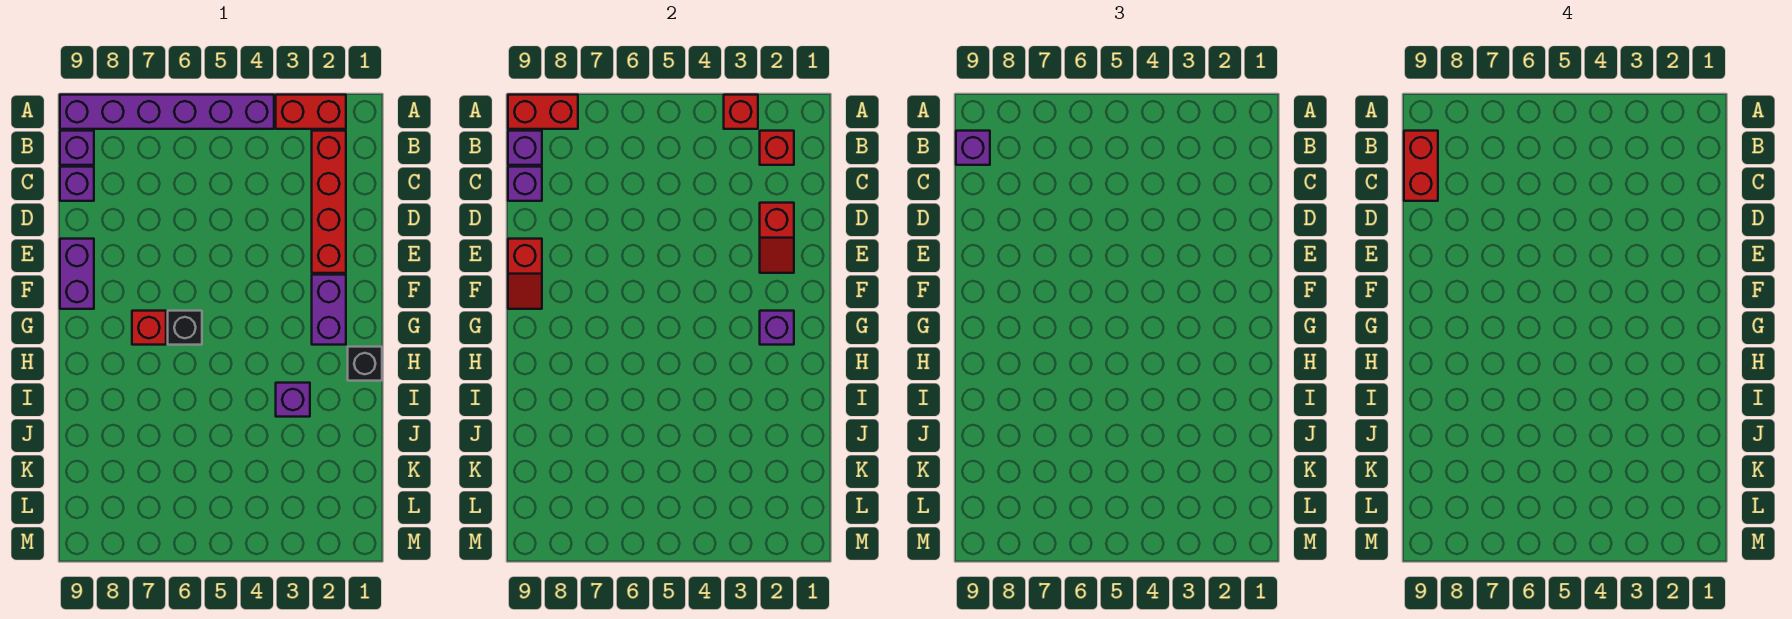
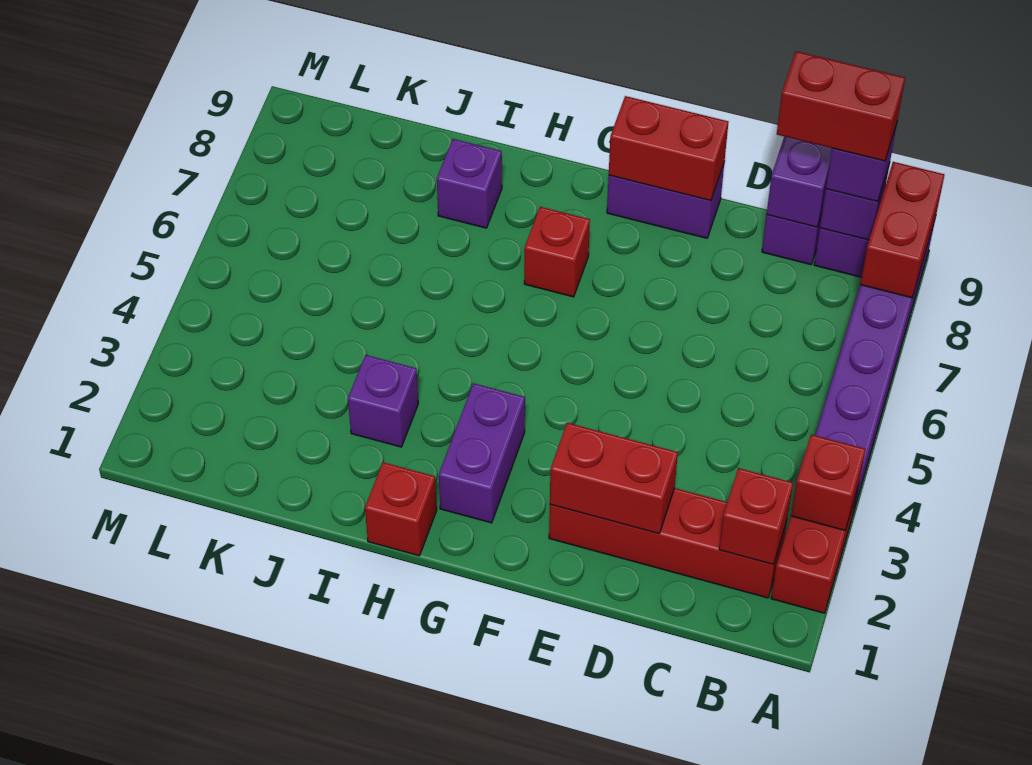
red slope D2:E2 level 2 top D -> red brick D2:E2 level 2
red slope E9:F9 level 2 top E -> red brick E9:F9 level 2
purple brick F2:G2 level 1 -> purple brick G2:G3 level 1
purple brick G2 level 2 -> purple brick I8 level 1
black brick G6 level 1 -> none
black brick H1 level 1 -> red brick H1 level 1

